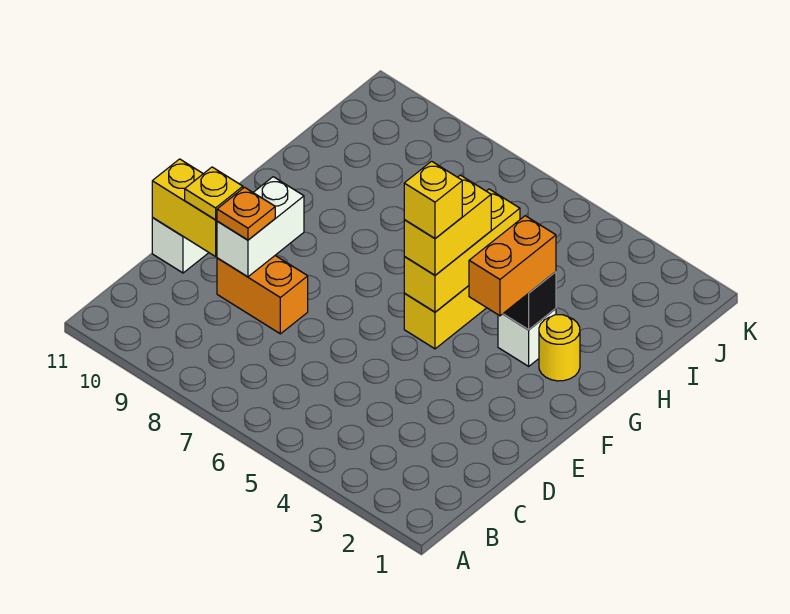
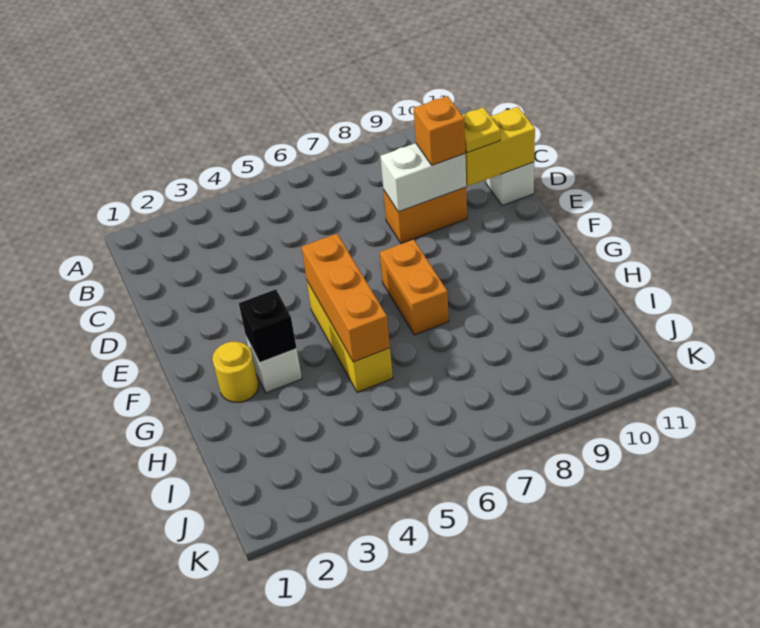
white brick D9:E9 level 2 -> white brick D8:D9 level 2
orange plate D9 level 3 -> orange brick D9 level 3
orange brick F3:G3 level 3 -> orange brick F7:G7 level 1
yellow brick F5:H5 level 2 -> orange brick F5:H5 level 2
yellow brick F5:G5 level 3 -> none
yellow brick F5 level 4 -> none

